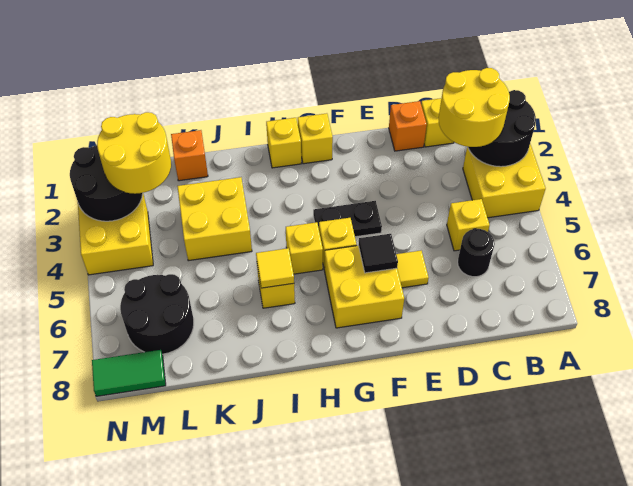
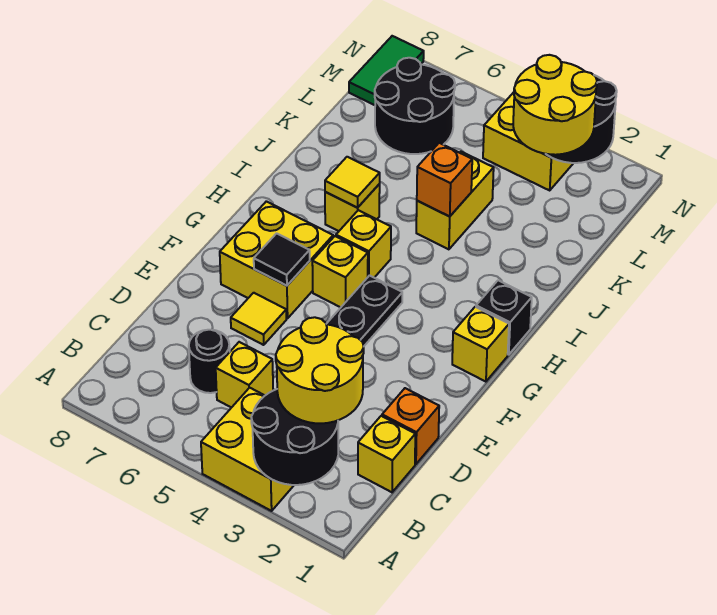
yellow brick H1 level 1 -> black brick H1 level 1
yellow brick J3:K4 level 1 -> yellow brick J4:K4 level 1
orange brick K1 level 1 -> orange brick J4 level 2

